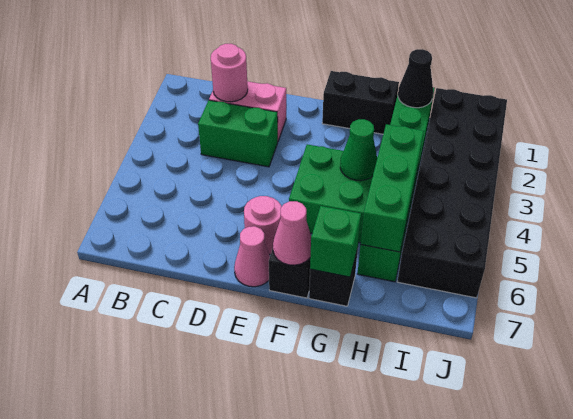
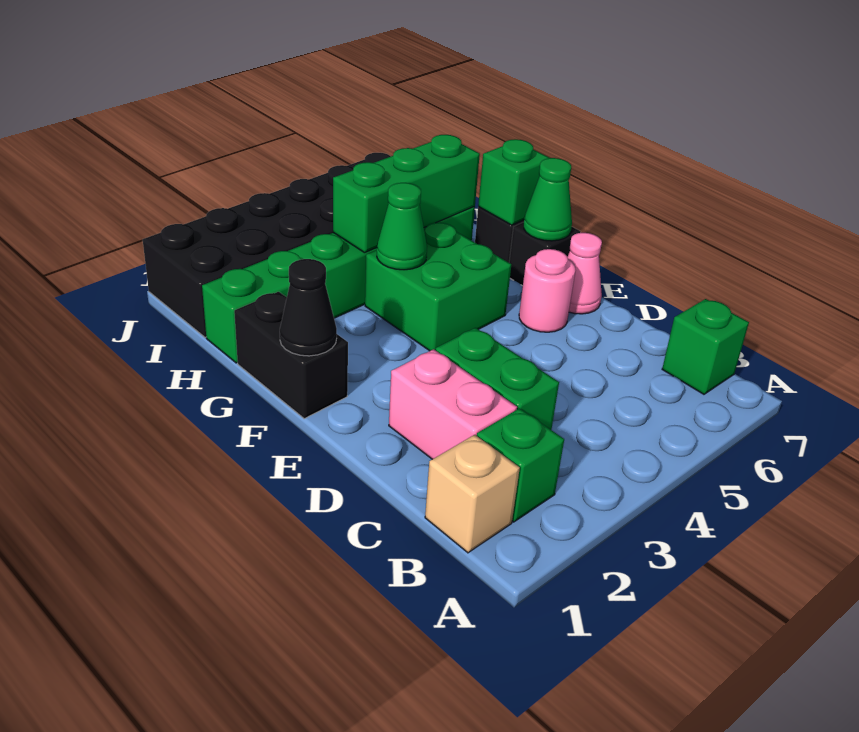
none -> tan brick B1 level 1
none -> green brick B2 level 1
none -> green brick B7 level 1
pink round brick C2 level 2 -> none
pink cone F7 level 2 -> green cone F7 level 2
black cone H1 level 2 -> black cone F1 level 2

